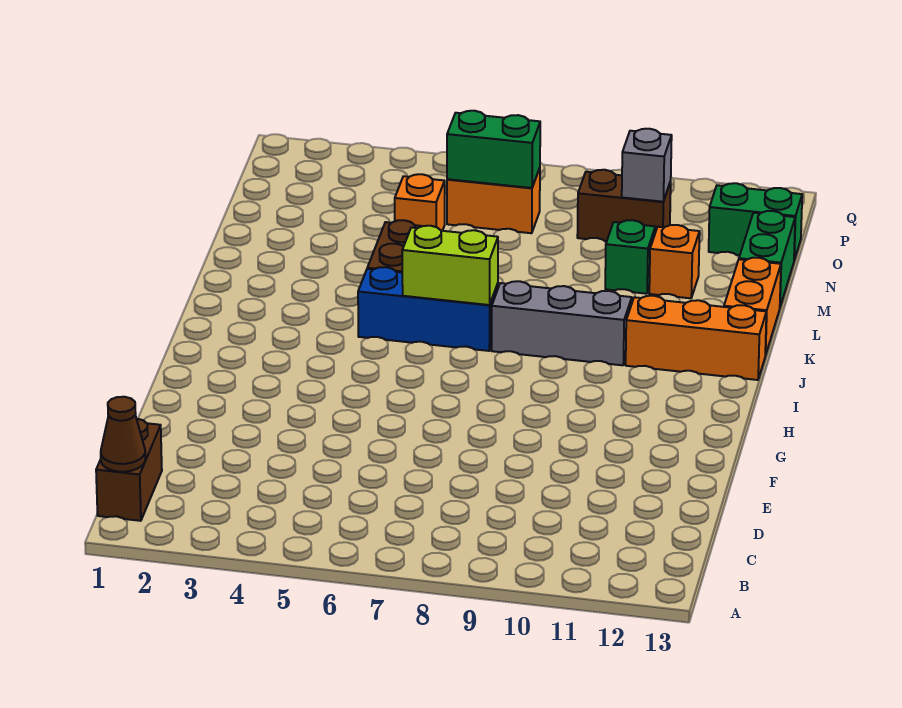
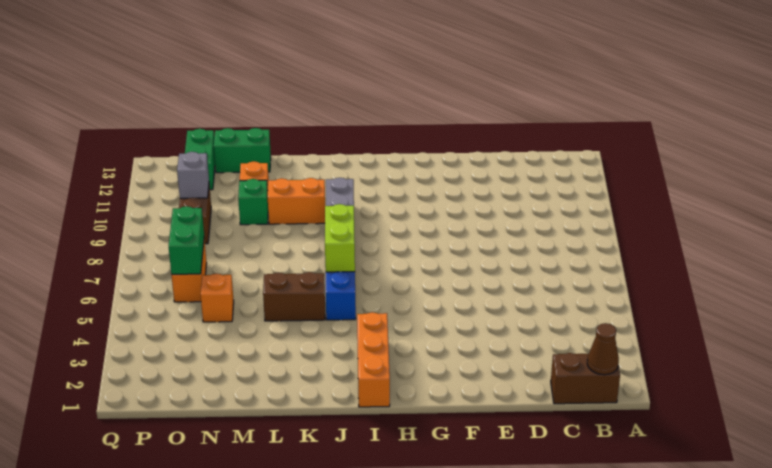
orange brick J11:J13 level 1 -> orange brick I1:I3 level 1
orange brick K13:L13 level 1 -> orange brick K10:L10 level 1

